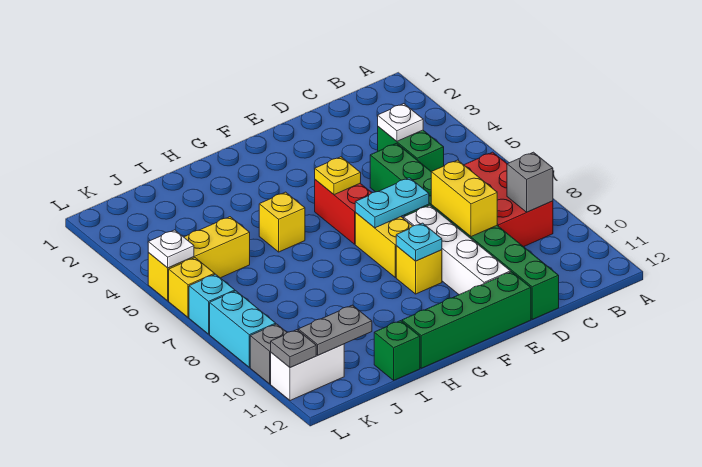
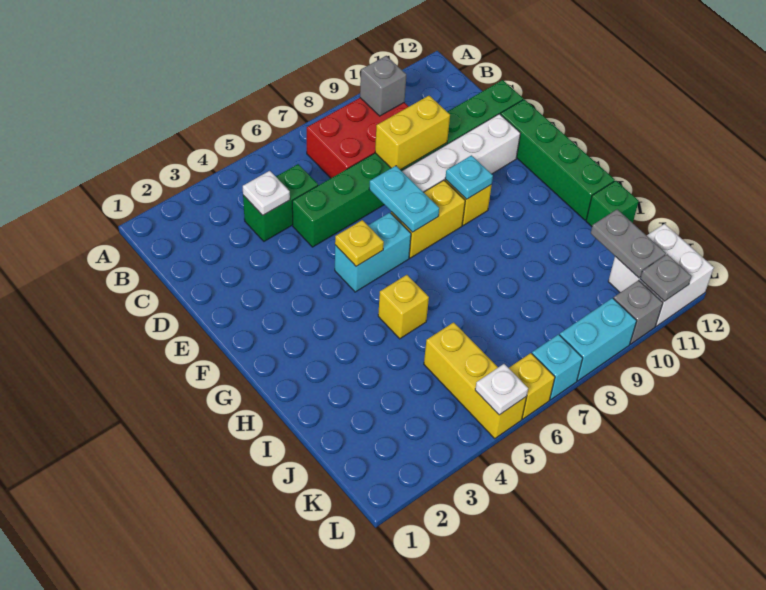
red brick F5:F6 level 1 -> cyan brick F5:F6 level 1
white brick K11:L11 level 1 -> white brick K11:L12 level 1

